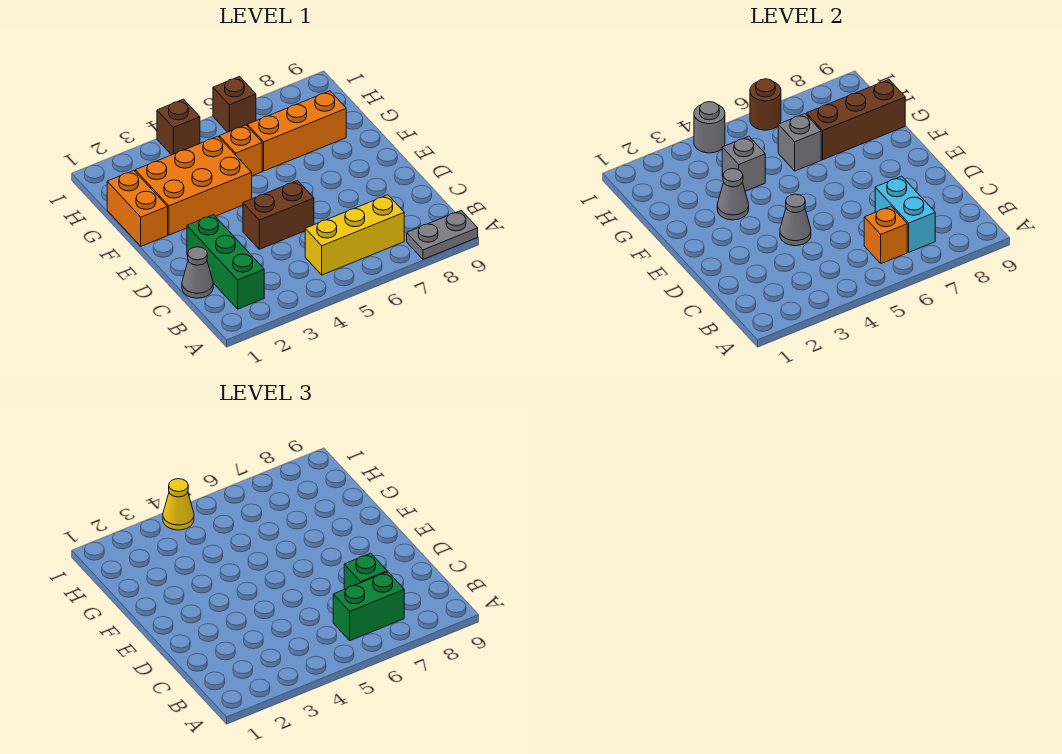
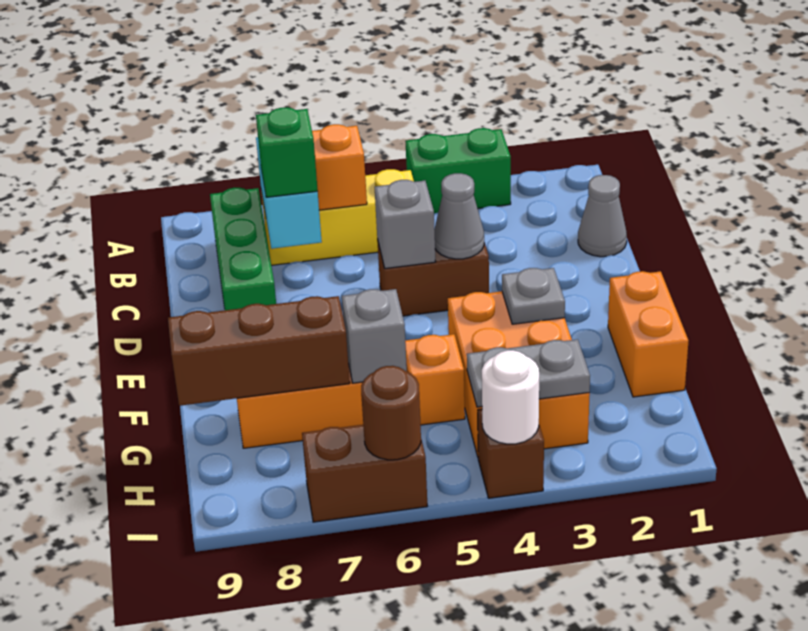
grey plate A8:A9 level 1 -> grey plate H3:H4 level 2
green brick B2:D2 level 1 -> green brick B8:D8 level 1
green brick B6:B7 level 3 -> green brick A3:A4 level 1
orange brick F2:G4 level 1 -> orange brick F3:H4 level 1
grey cone F3 level 2 -> grey plate F3 level 2
grey brick G4 level 2 -> grey brick D5 level 2
grey round brick I4 level 2 -> white round brick I4 level 2
yellow cone I4 level 3 -> none
brown brick I6 level 1 -> brown brick I6:I7 level 1

